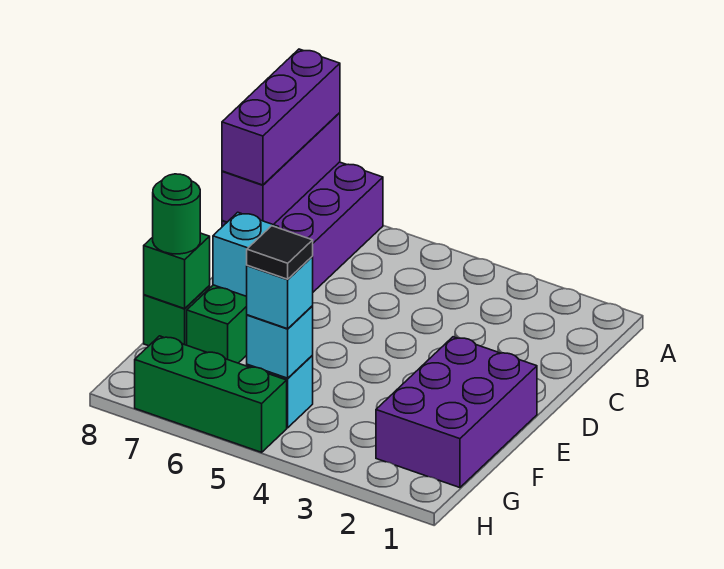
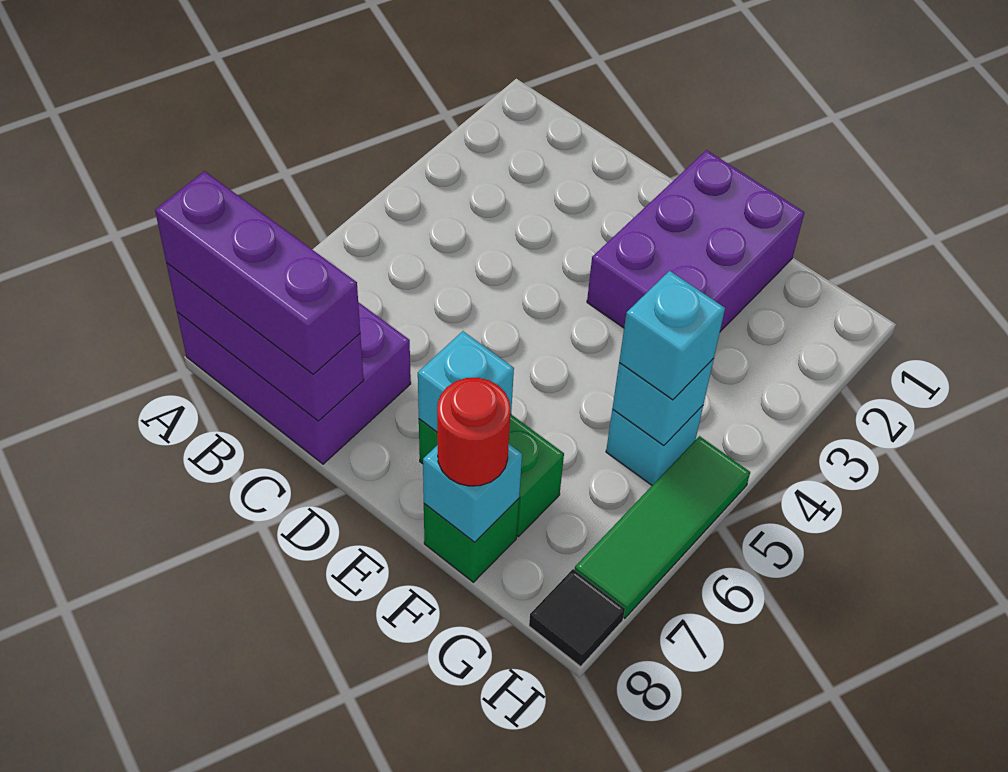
purple brick E1:G2 level 1 -> purple brick E1:F3 level 1
green brick F8 level 2 -> cyan brick F8 level 2
green round brick F8 level 3 -> red round brick F8 level 3
black tile G5 level 4 -> black tile H8 level 1
green brick H5:H7 level 1 -> green tile H5:H7 level 1

